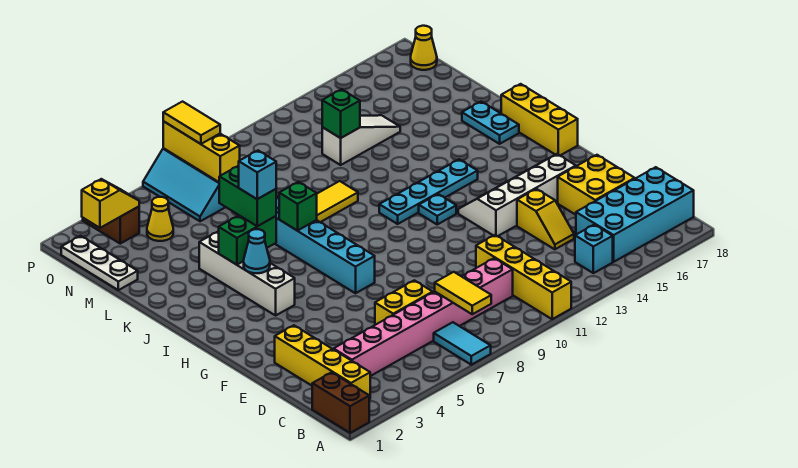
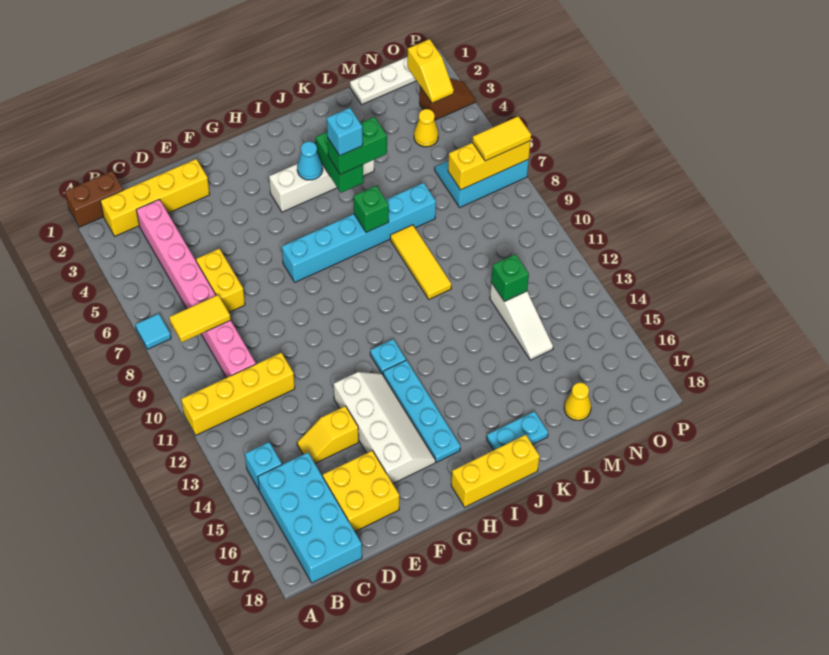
cyan tile A7:B7 level 1 -> cyan tile A7 level 1
cyan plate I11:I14 level 1 -> cyan plate H13:H16 level 1
yellow cone O18 level 1 -> yellow cone M17 level 1

